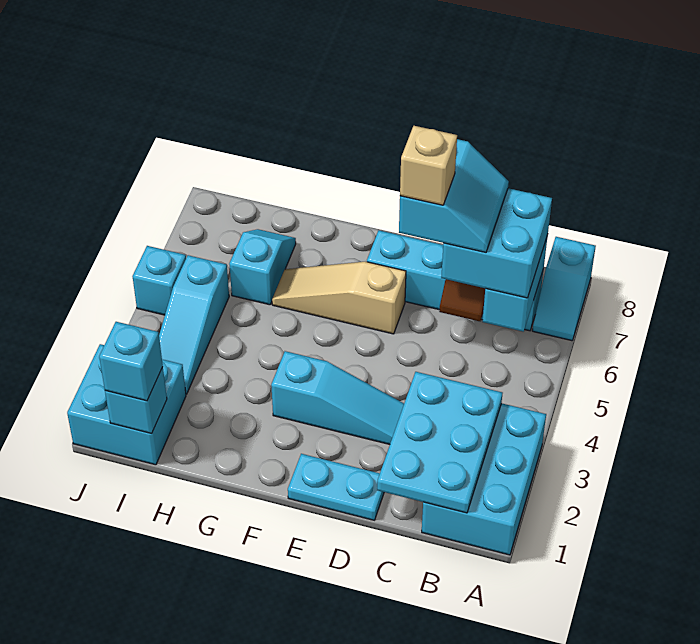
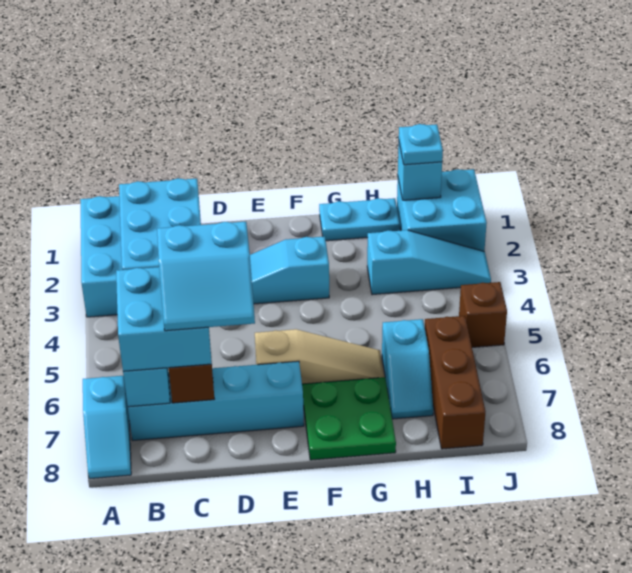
cyan slope A7:A8 level 1 top 8 -> cyan slope A7:A8 level 1 top 7
cyan slope C6:D7 level 4 top D -> cyan slope C6:D7 level 4 top 6
cyan plate D1:E1 level 1 -> cyan plate G1:H1 level 1
tan brick D6 level 5 -> none
none -> green plate F7:G8 level 1
cyan brick I1 level 3 -> cyan plate I1 level 3
cyan slope I3:I5 level 1 top 5 -> cyan slope H3:J3 level 1 top H
none -> brown brick I6:I8 level 1
cyan brick J5 level 1 -> brown brick J5 level 1

